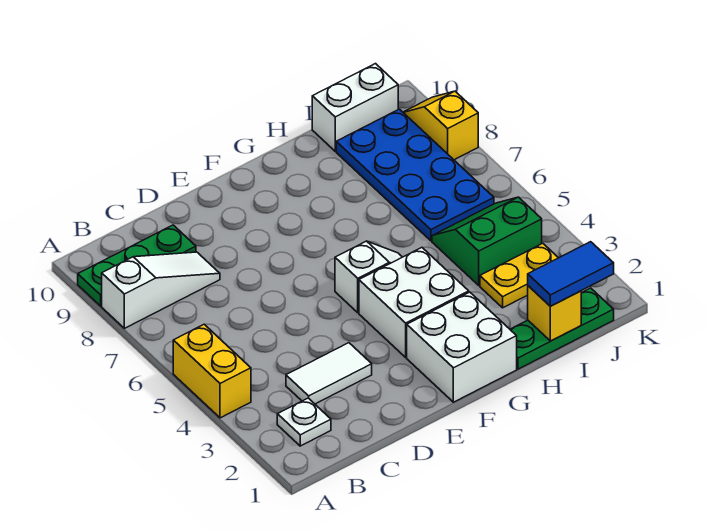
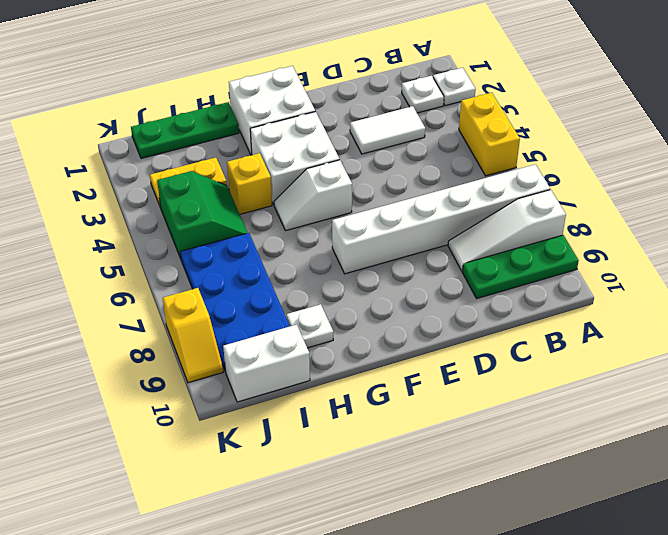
none -> white plate A2 level 1
none -> white brick A7:F7 level 1
none -> white plate H9 level 1
yellow brick I1 level 2 -> yellow brick H4 level 1
blue tile I1:J1 level 3 -> none
green slope I4:J5 level 1 top 4 -> green slope I4:J5 level 1 top J

